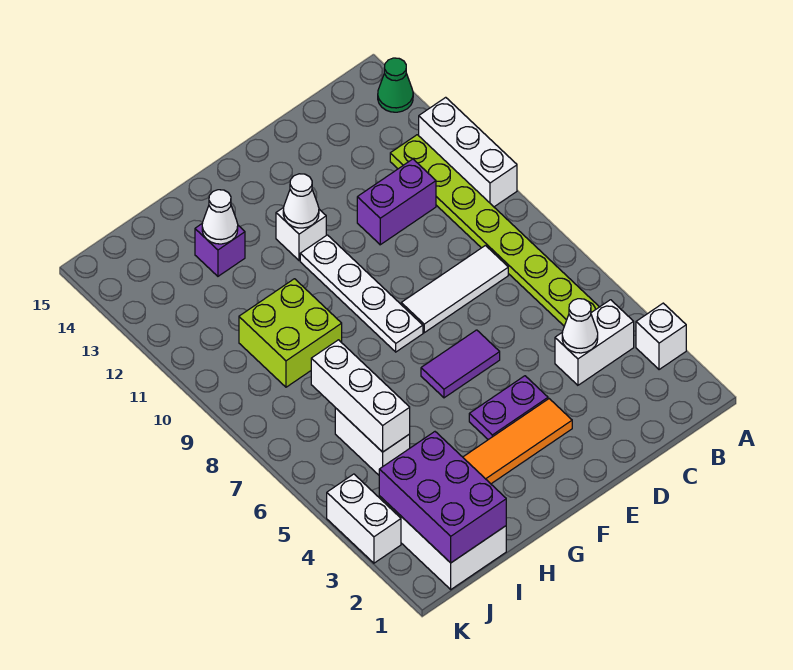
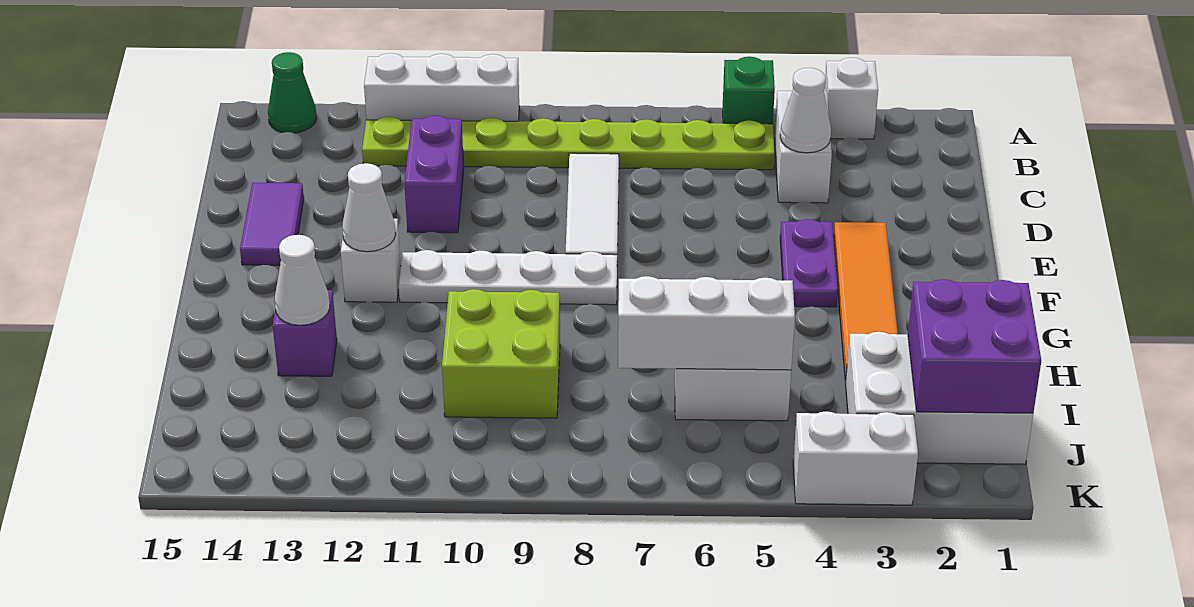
none -> green brick A5 level 1
purple tile E6:F6 level 1 -> purple tile D14:E14 level 1
purple brick I1:J3 level 2 -> purple brick I1:J2 level 2

